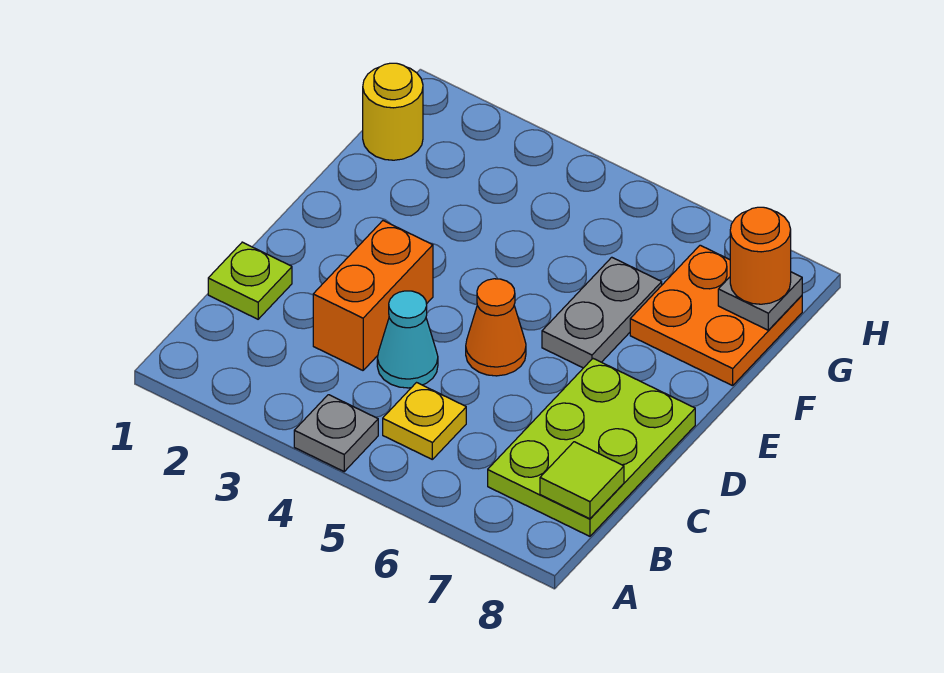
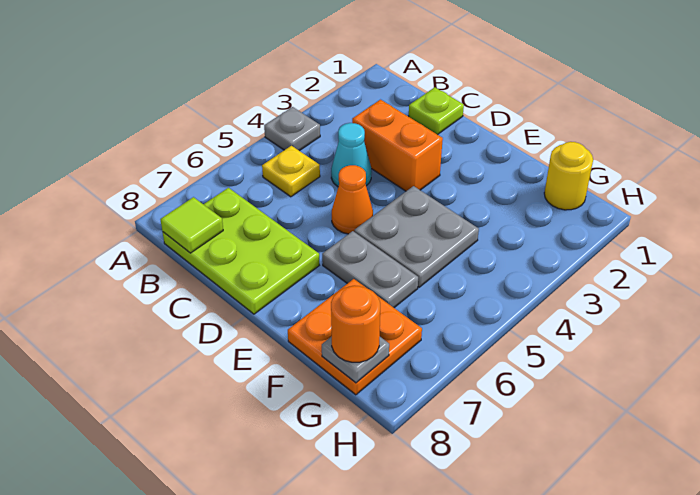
none -> grey plate E4:F5 level 1

